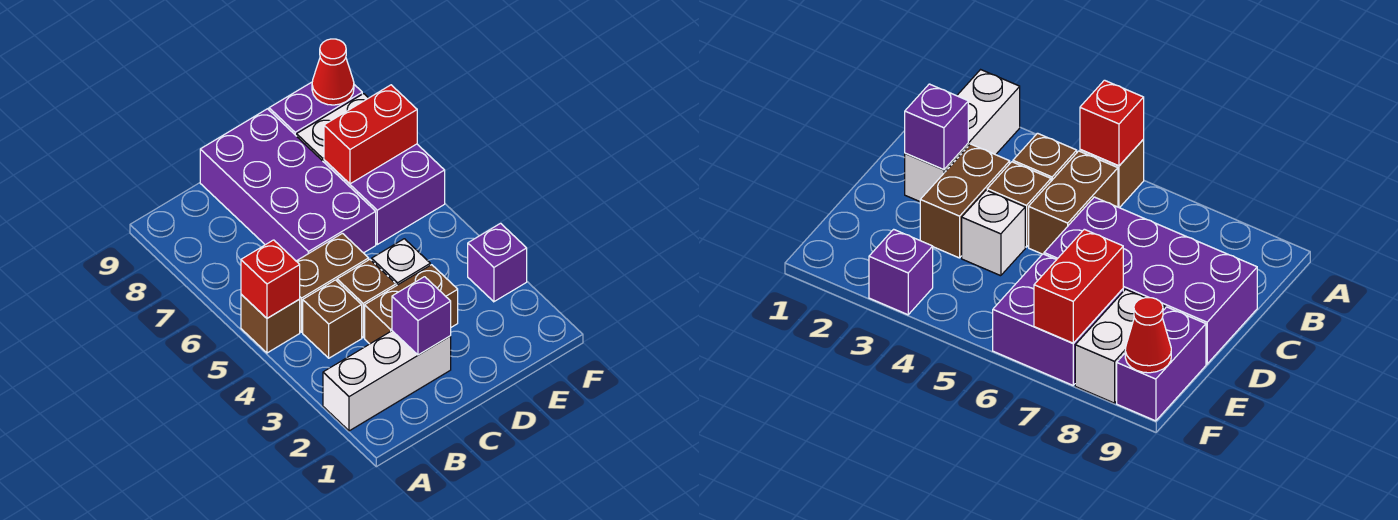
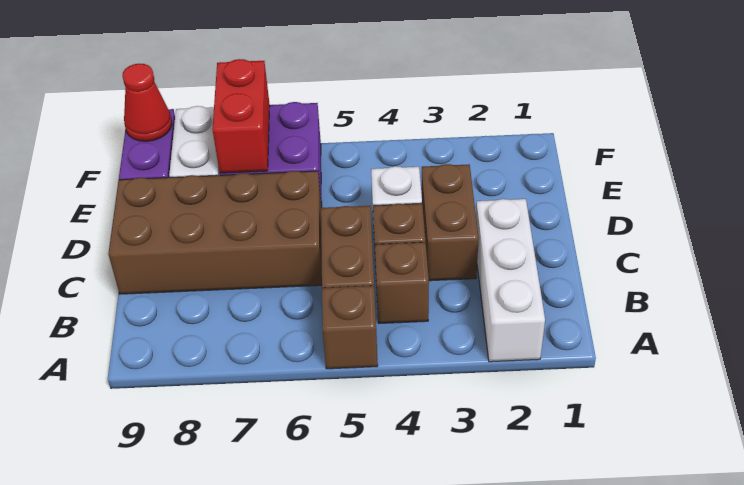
red brick A5 level 2 -> none
purple brick C2 level 2 -> none
purple brick C6:D9 level 1 -> brown brick C6:D9 level 1
purple brick F3 level 1 -> none

